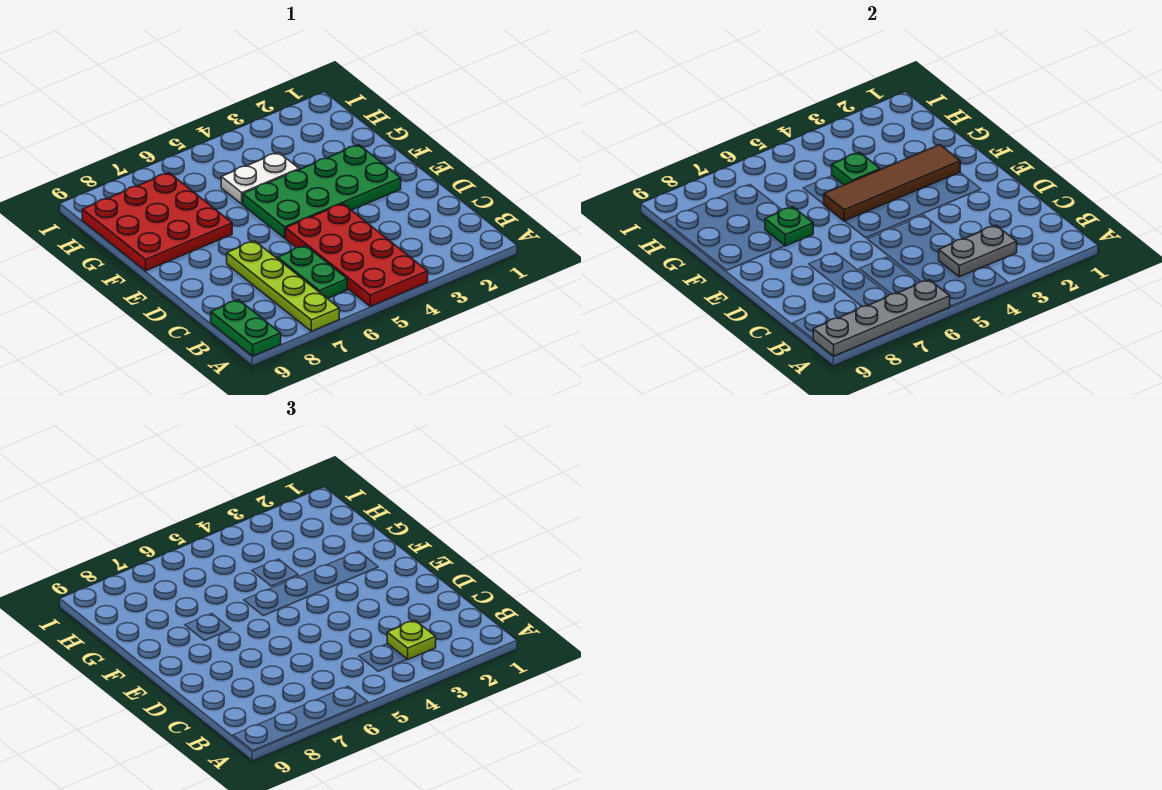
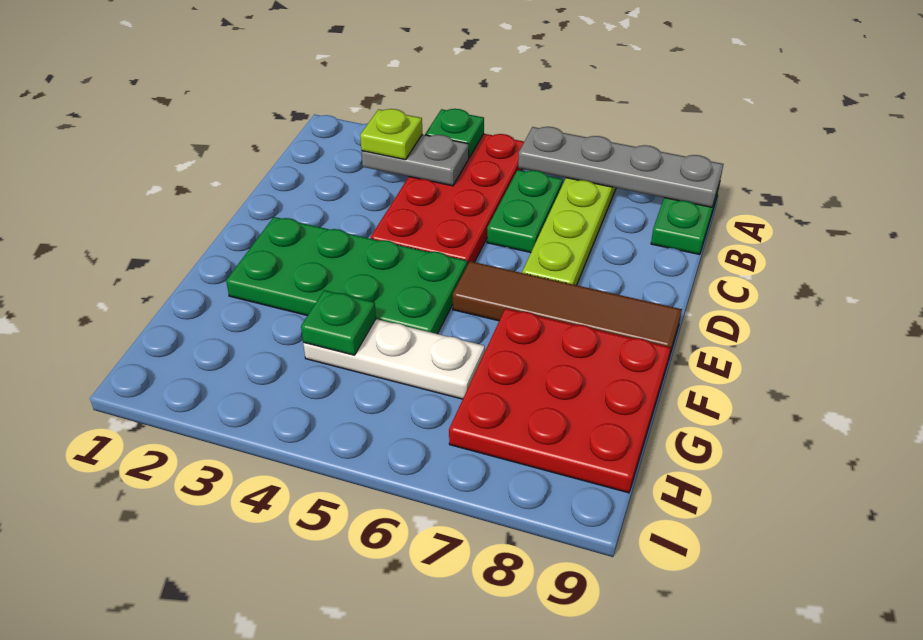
brown tile F2:F5 level 2 -> brown tile E6:E9 level 1
green plate F7 level 2 -> green plate A4 level 2
white plate G4:G5 level 1 -> white plate G4:G6 level 1

